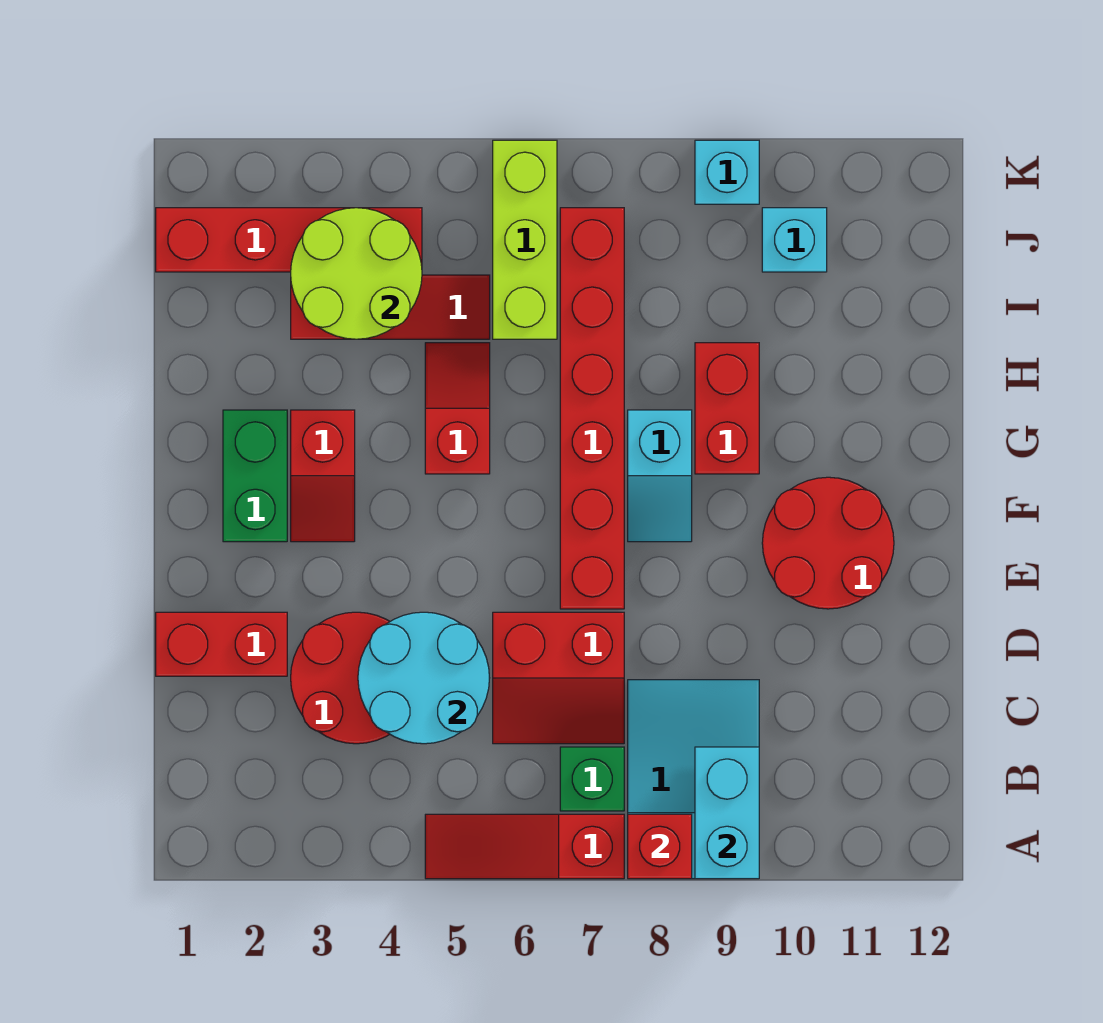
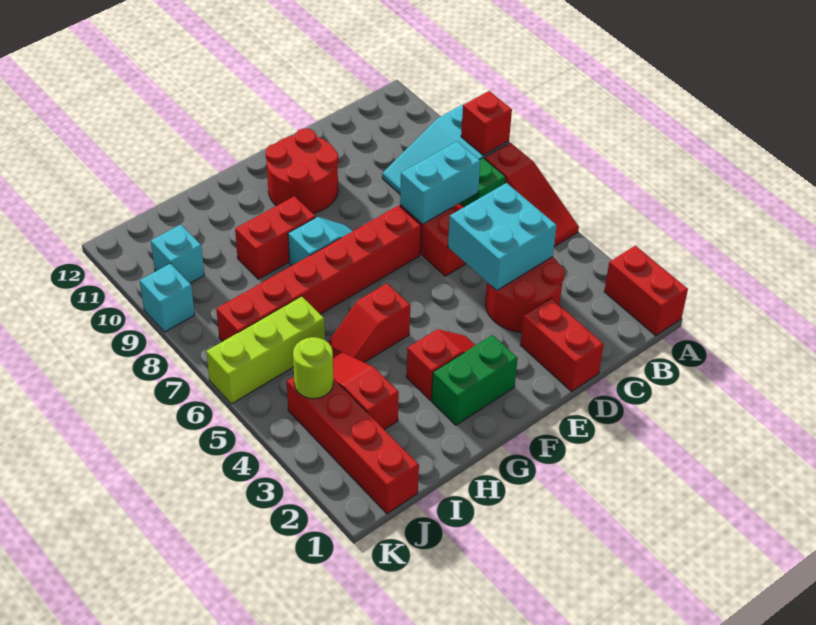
none -> red brick A1:A2 level 1
cyan brick A9:B9 level 2 -> cyan brick C7:D7 level 2
cyan round brick C4:D5 level 2 -> cyan brick C4:D5 level 2
lime round brick I3:J4 level 2 -> lime round brick J4 level 2

